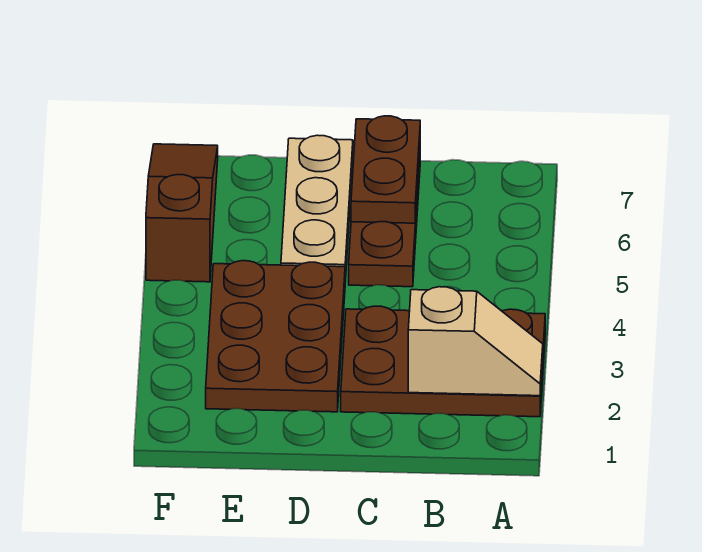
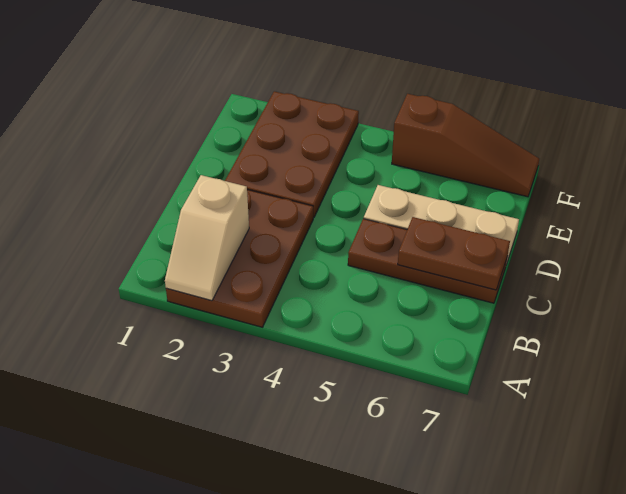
brown plate D2:E4 level 1 -> brown plate D2:F3 level 1

